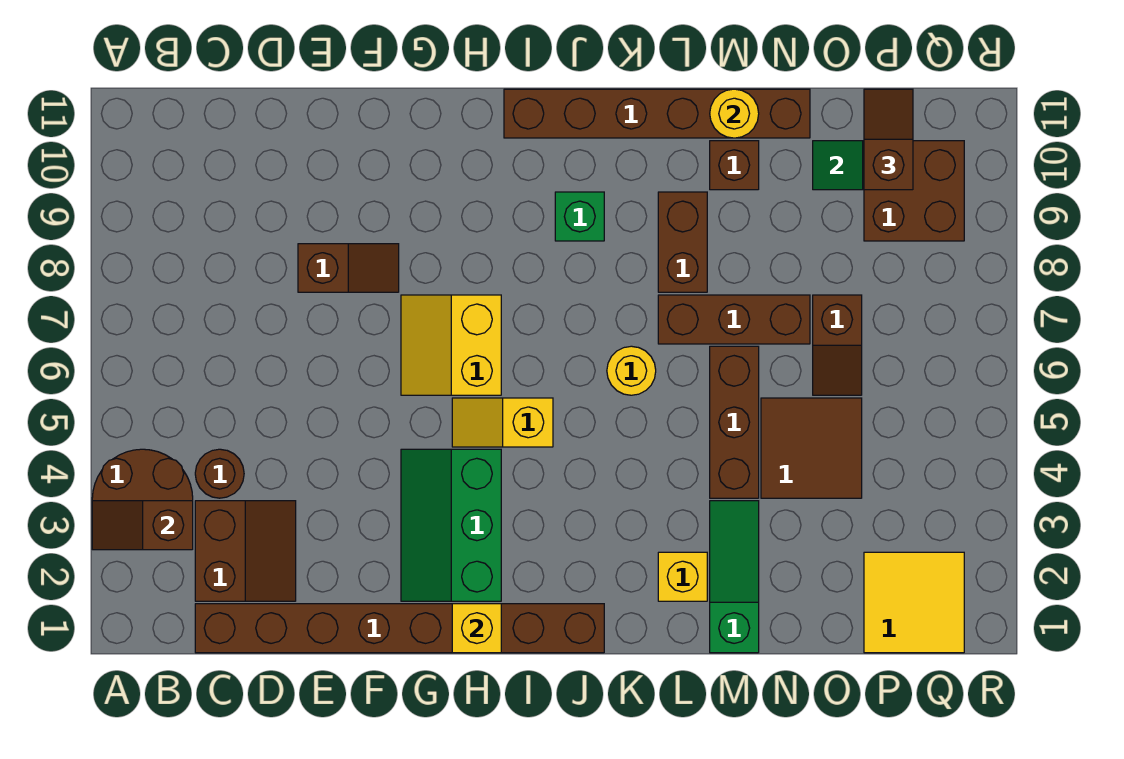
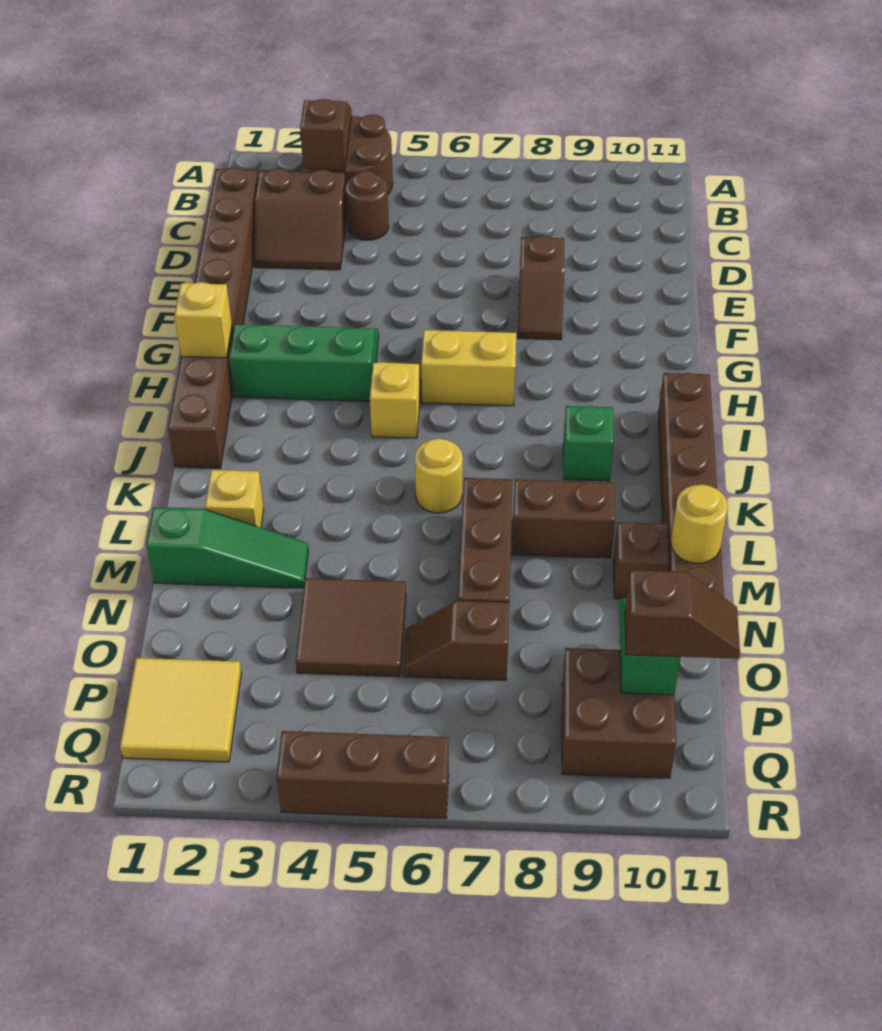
brown brick M4:M6 level 1 -> brown brick R4:R6 level 1

